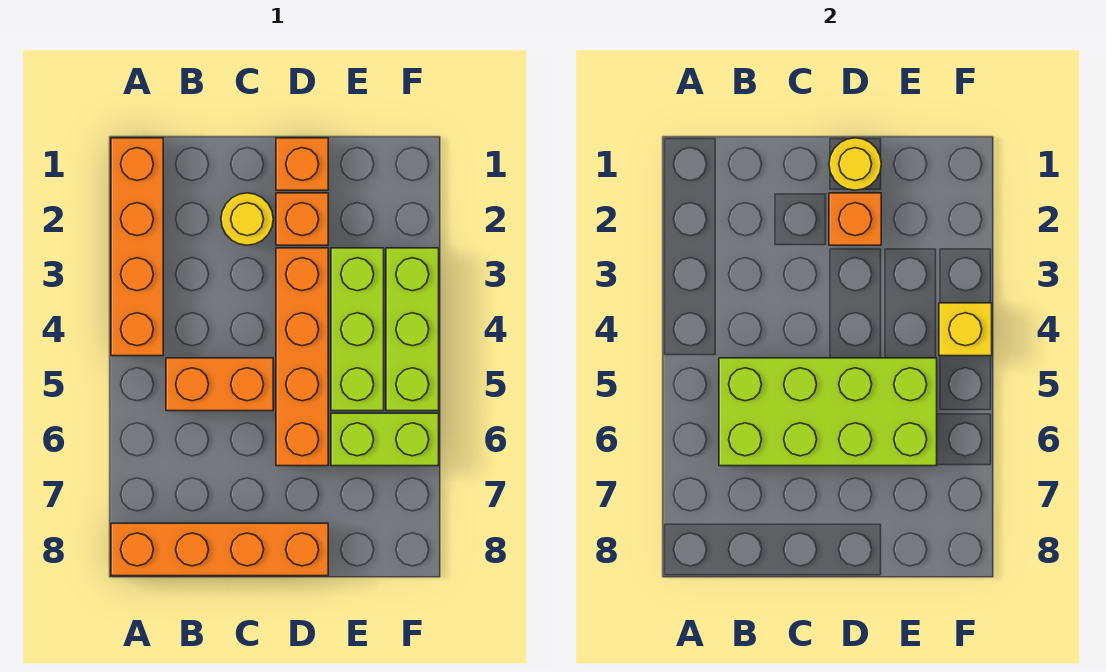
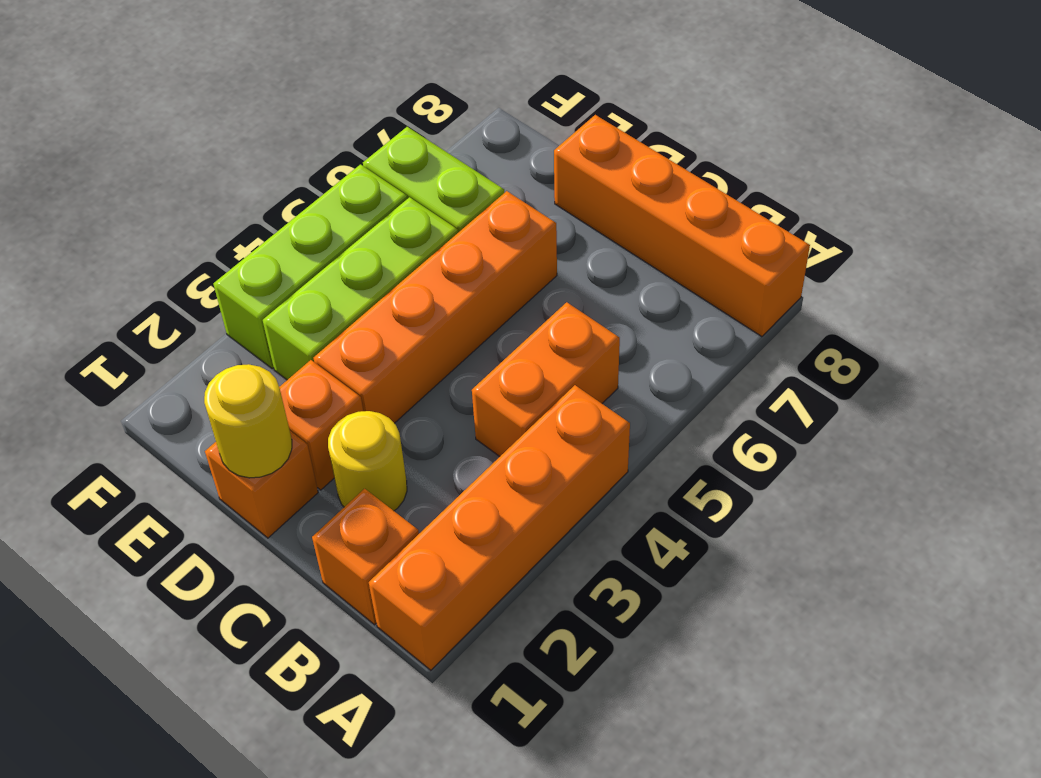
orange brick B5:C5 level 1 -> orange brick B4:B5 level 1
lime brick B5:E6 level 2 -> none
orange brick D2 level 2 -> orange brick B1 level 1
yellow brick F4 level 2 -> none

